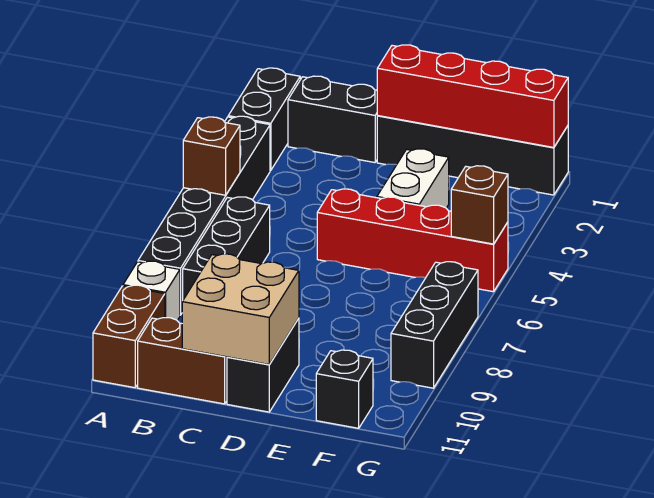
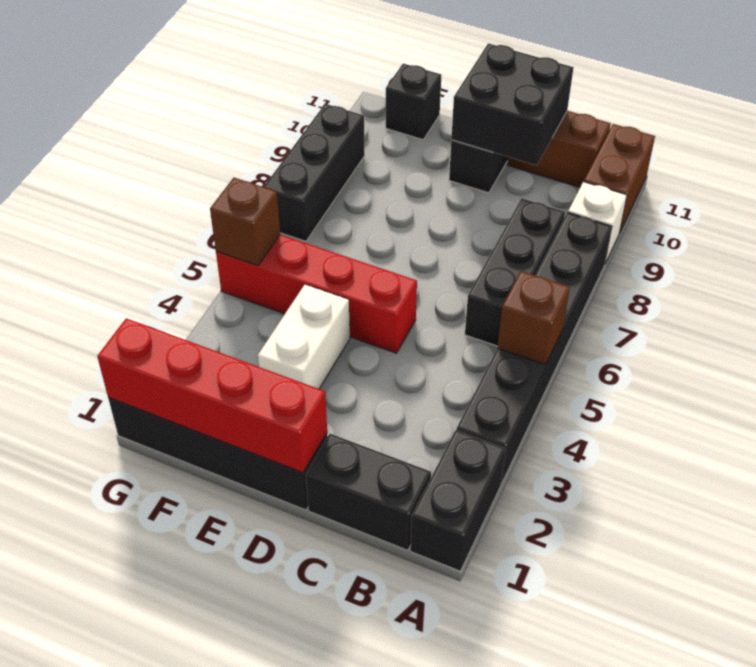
tan brick C10:D11 level 2 -> black brick C10:D11 level 2

